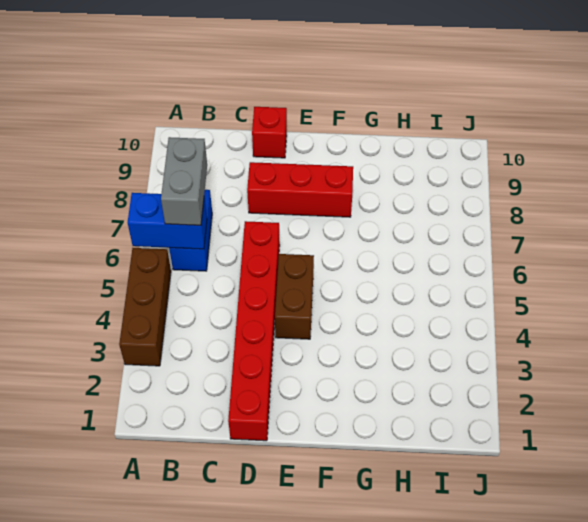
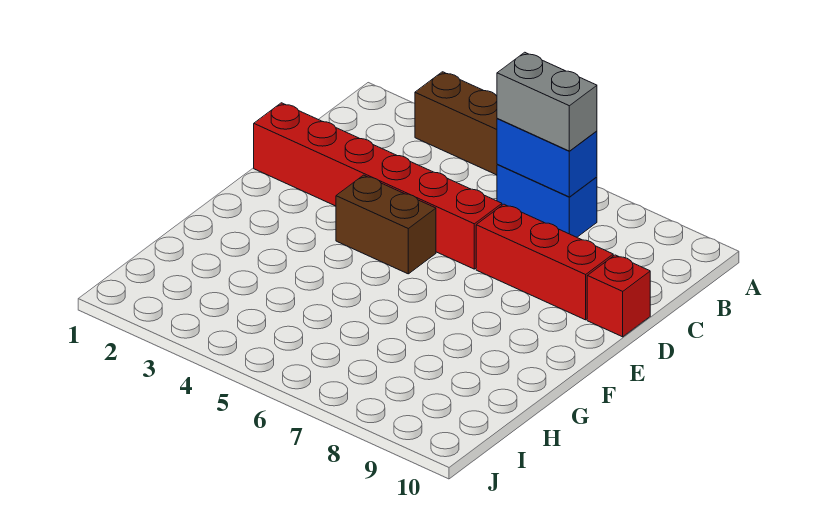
blue brick A6:B6 level 2 -> blue brick B6:B7 level 2
red brick D8:F8 level 1 -> red brick D7:D9 level 1

